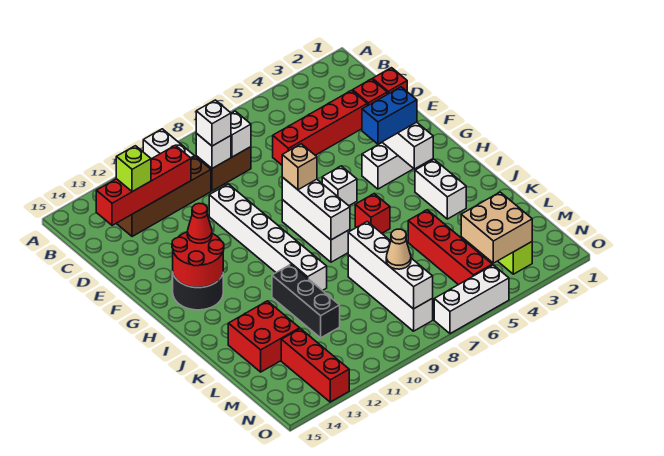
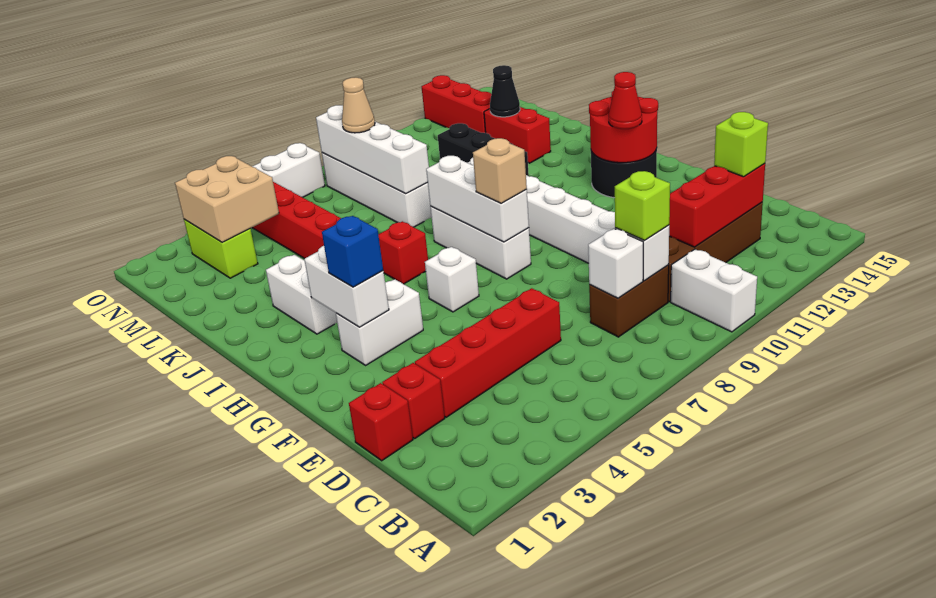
white brick C9 level 3 -> lime brick C9 level 3
red brick C11:C14 level 2 -> red brick C11:C13 level 2
blue brick G3:G4 level 3 -> blue brick G3 level 3
red brick K13:L14 level 1 -> red brick K13:L13 level 1
none -> black cone L13 level 2

